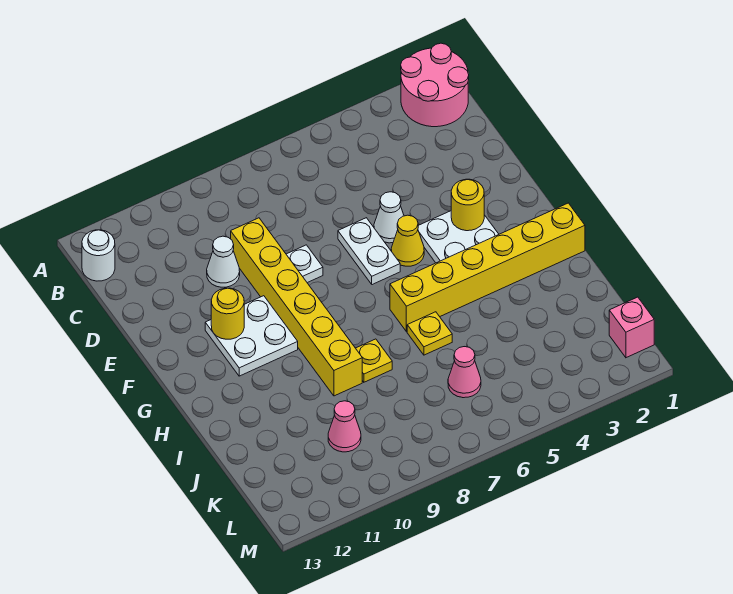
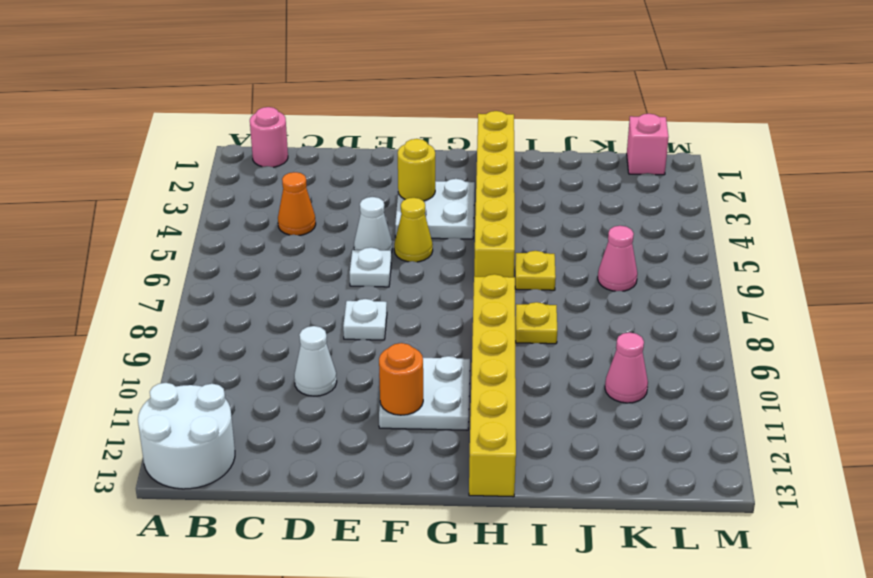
pink round brick A1:B2 level 1 -> pink round brick B1 level 1
white round brick B13 level 1 -> white round brick A12:B13 level 1
none -> orange cone C4 level 1
yellow brick D9:I9 level 1 -> yellow brick H8:H13 level 1
white plate E6:F6 level 1 -> white plate E6 level 1
yellow round brick F11 level 2 -> orange round brick F11 level 2

